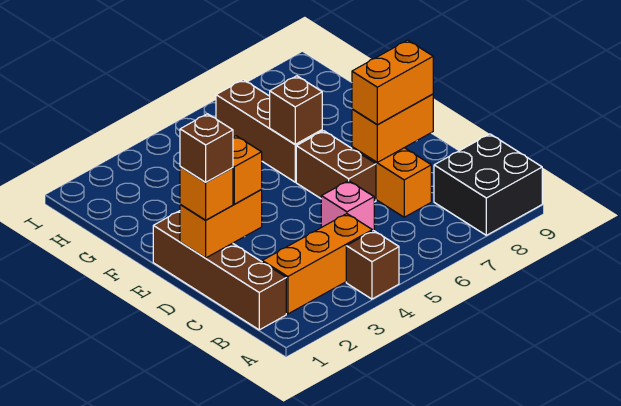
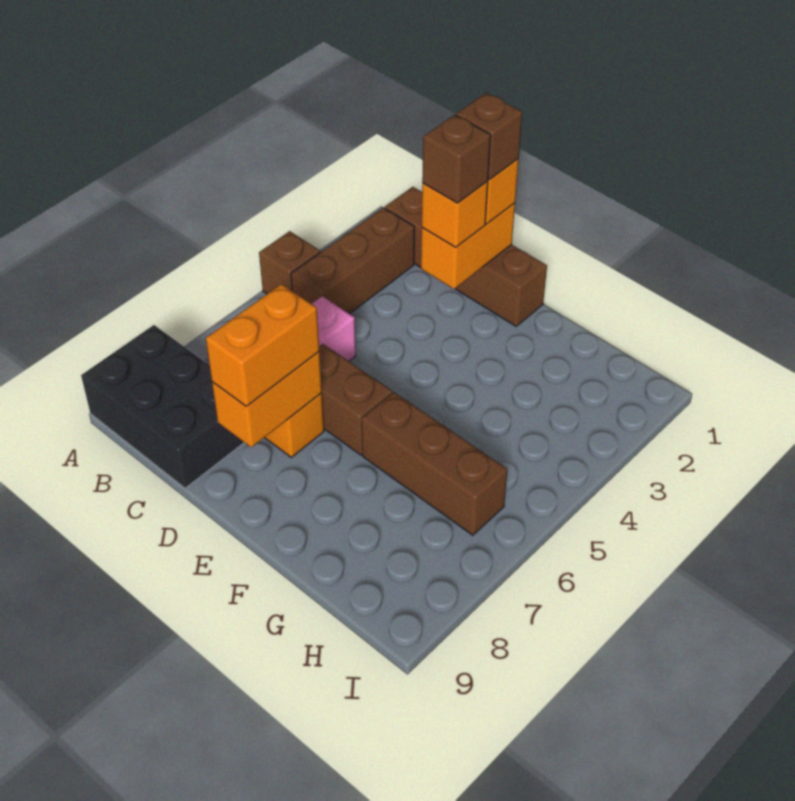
black brick A8:B9 level 1 -> black brick A8:C9 level 1
orange brick B2:B4 level 1 -> brown brick B2:B4 level 1
brown brick F6 level 2 -> brown brick D2 level 4

